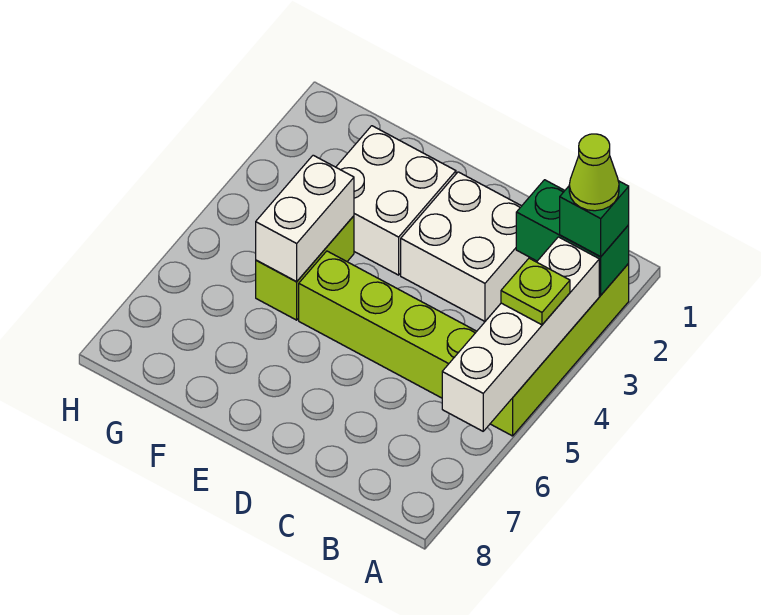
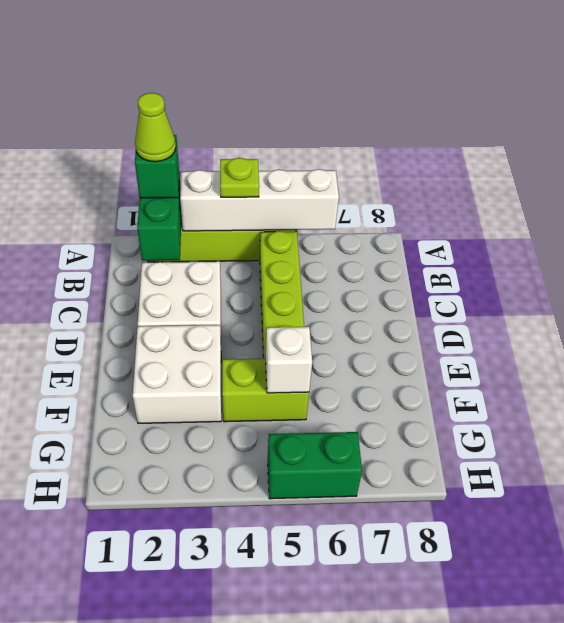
white brick F4:F5 level 2 -> white brick F5 level 2
none -> green brick H5:H6 level 1

